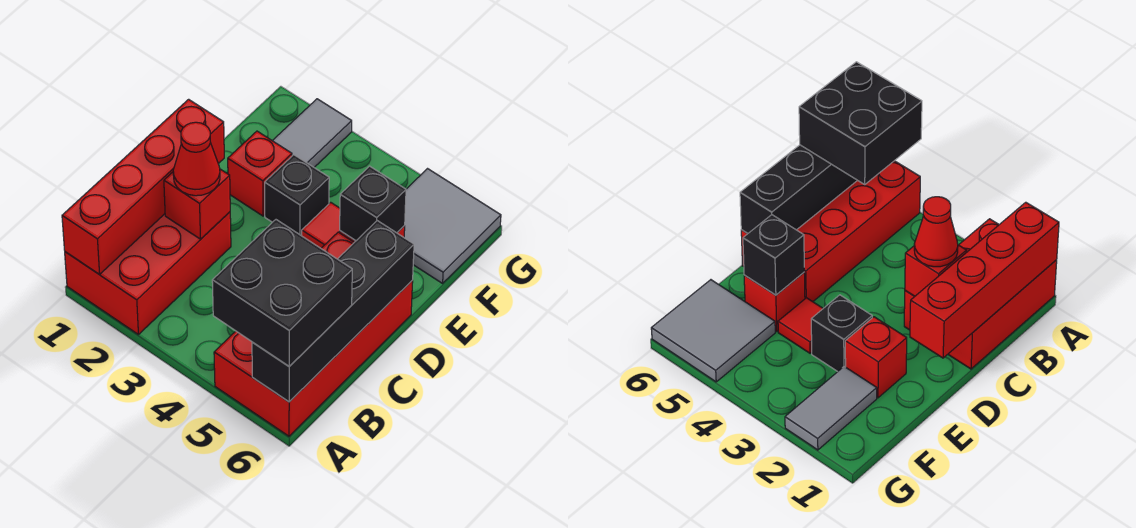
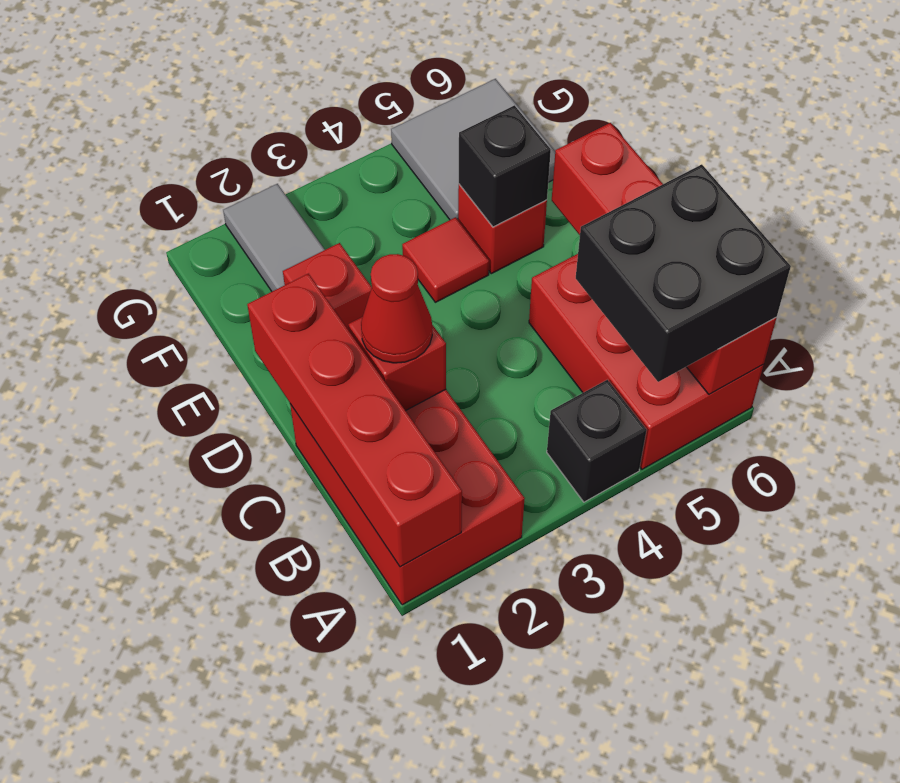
red brick A5:D6 level 1 -> red brick A5:C6 level 1
black brick A6:D6 level 2 -> red brick A6:D6 level 2
black brick E3 level 1 -> black brick A4 level 1

